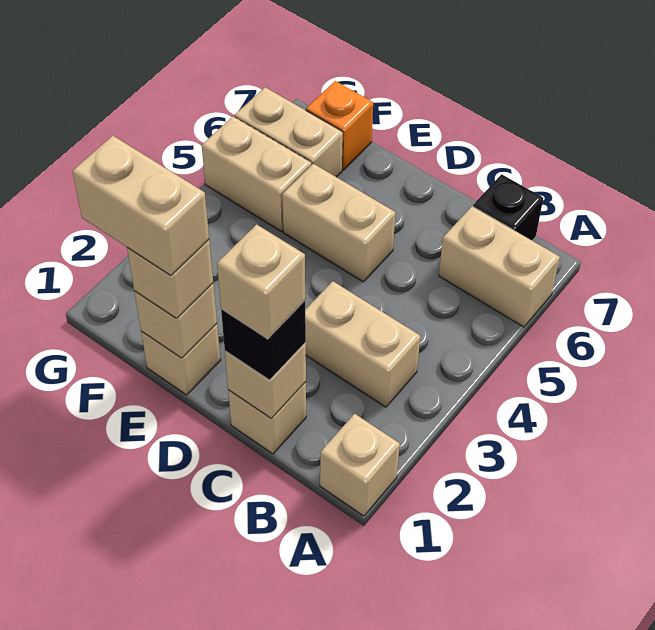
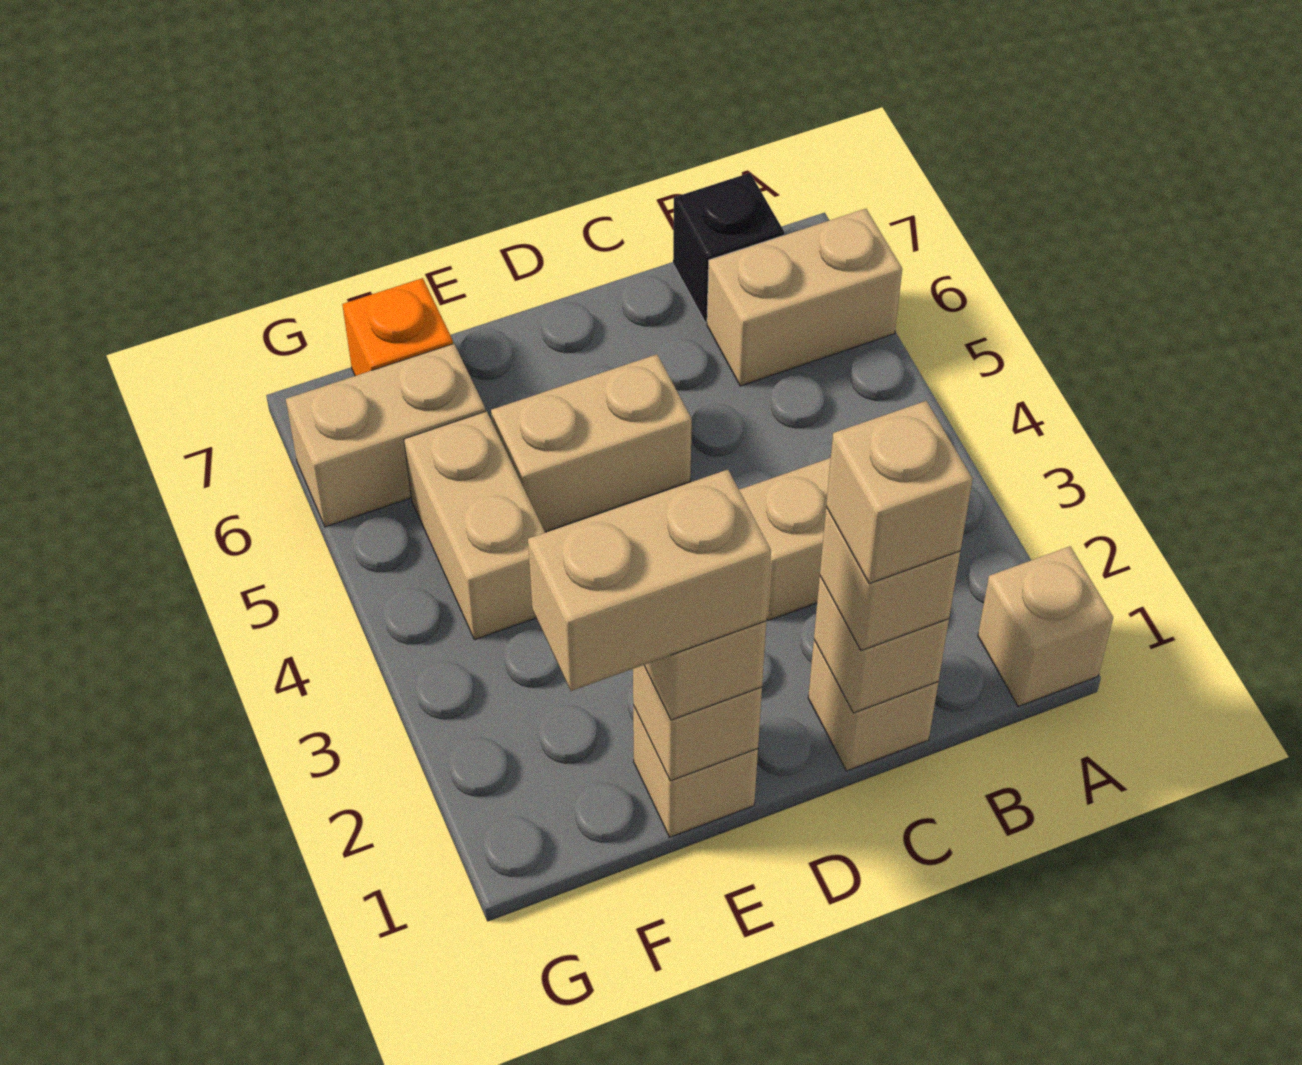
black brick C1 level 3 -> tan brick C1 level 3
tan brick F5:G5 level 1 -> tan brick F4:F5 level 1

